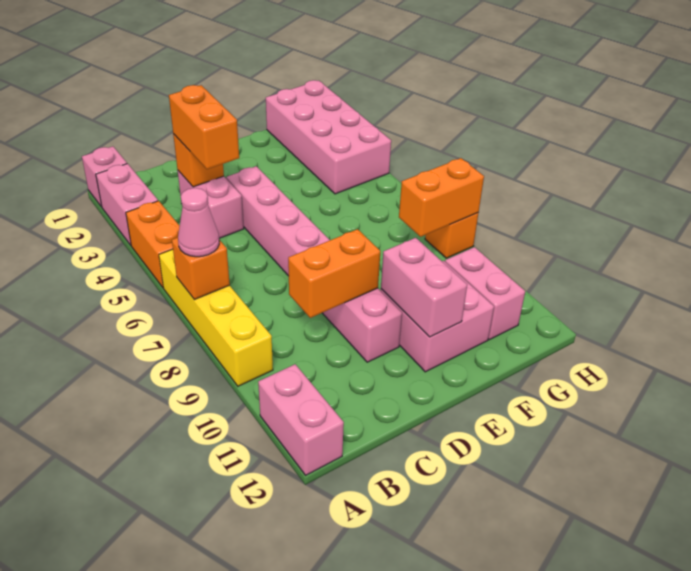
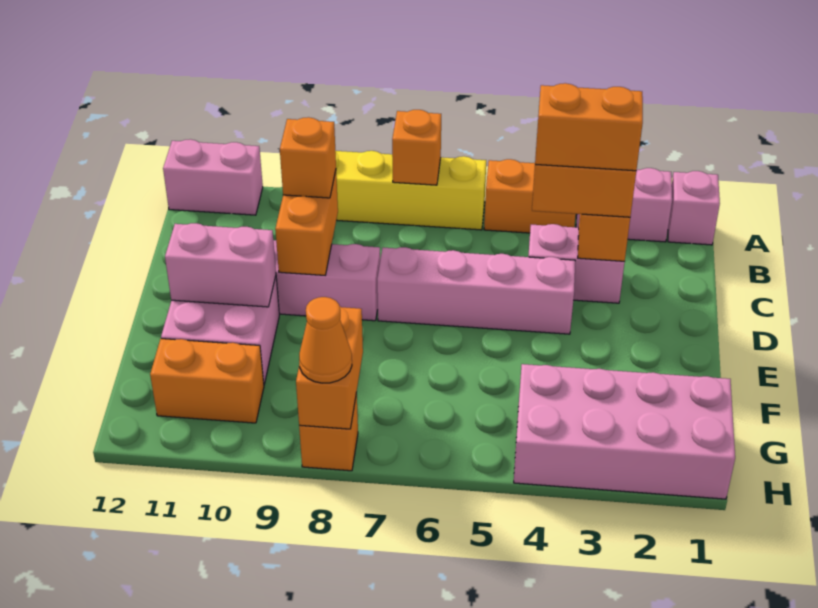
pink cone A7 level 3 -> none
none -> orange brick C3:C4 level 4
none -> orange brick C9 level 3
pink brick G10:G11 level 1 -> orange brick G10:G11 level 1
none -> orange cone H8 level 3

